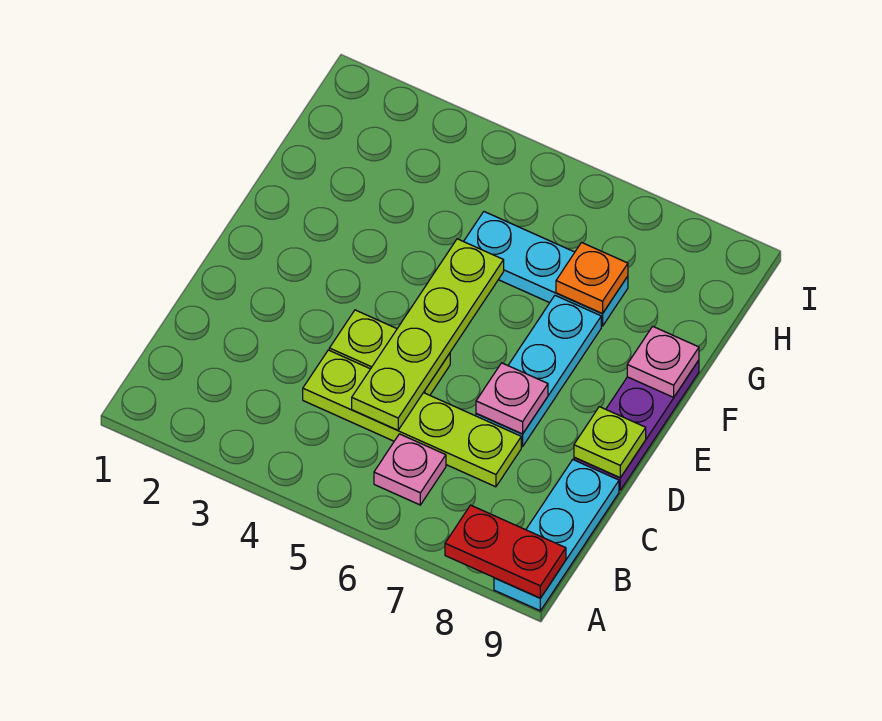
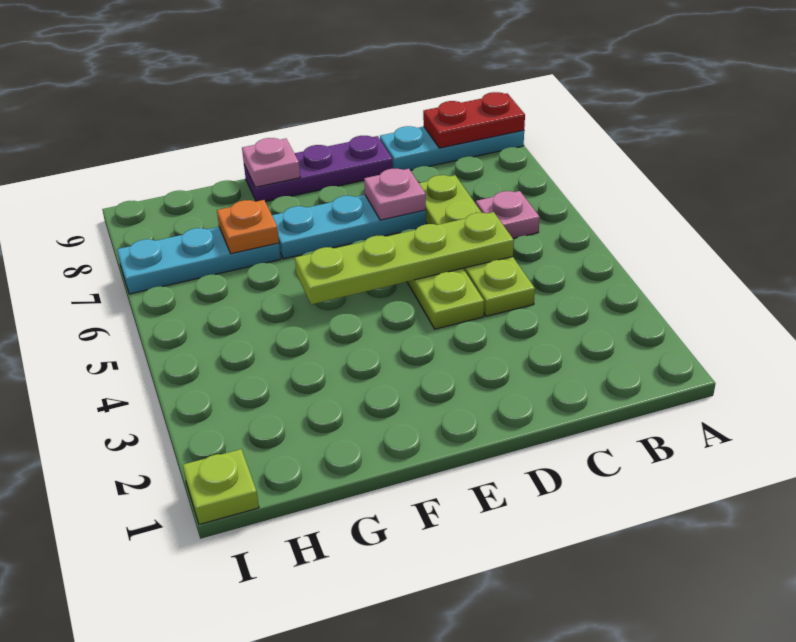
red plate A8:A9 level 2 -> red plate A9:B9 level 2
lime plate D9 level 2 -> lime plate I1 level 1
cyan plate G5:G7 level 1 -> cyan plate G7:I7 level 1

